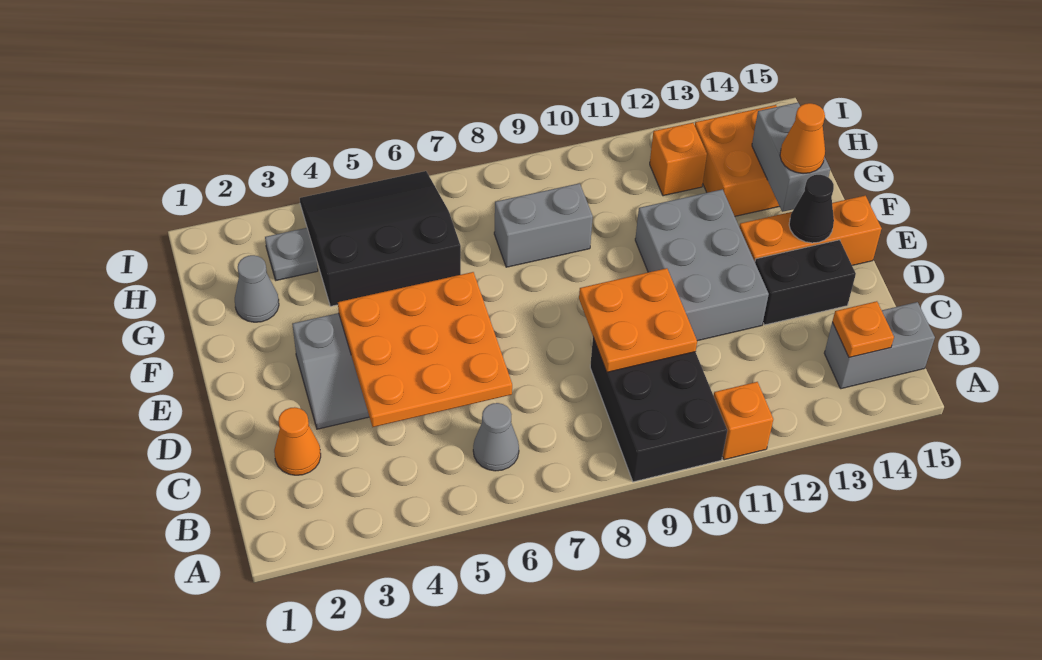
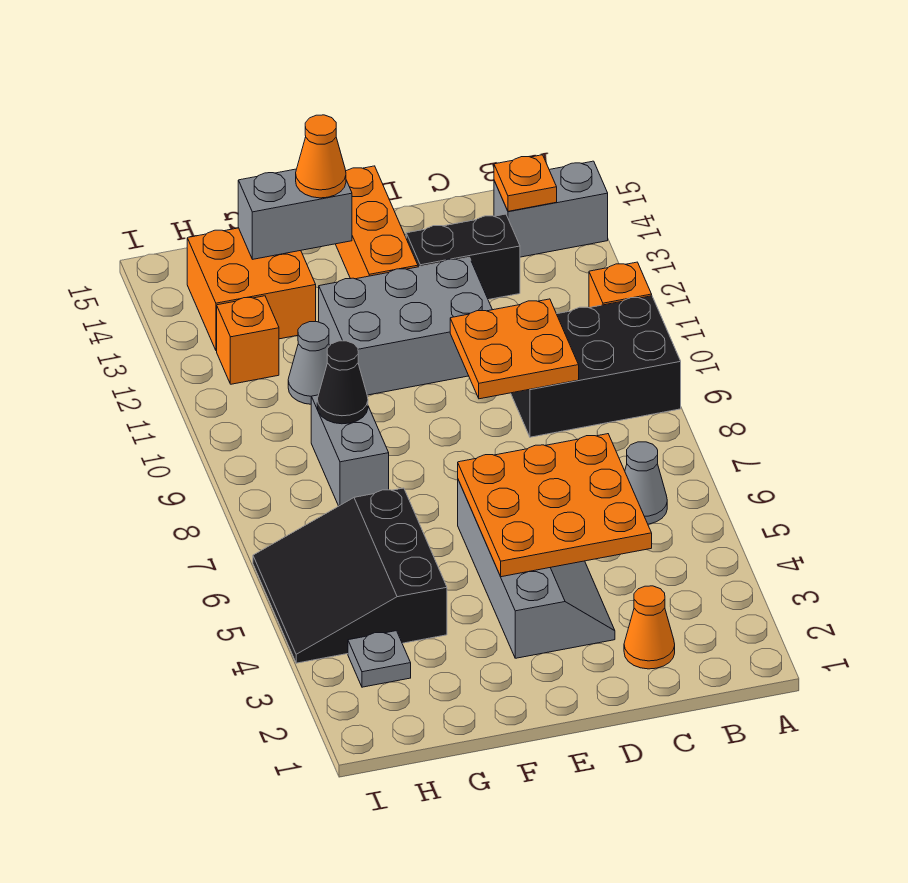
grey brick B14:B15 level 1 -> grey brick A14:B14 level 1
black brick D13:D14 level 1 -> black brick C13:D13 level 1
black cone E14 level 2 -> black cone G9 level 2
grey cone G2 level 1 -> grey cone G11 level 1

